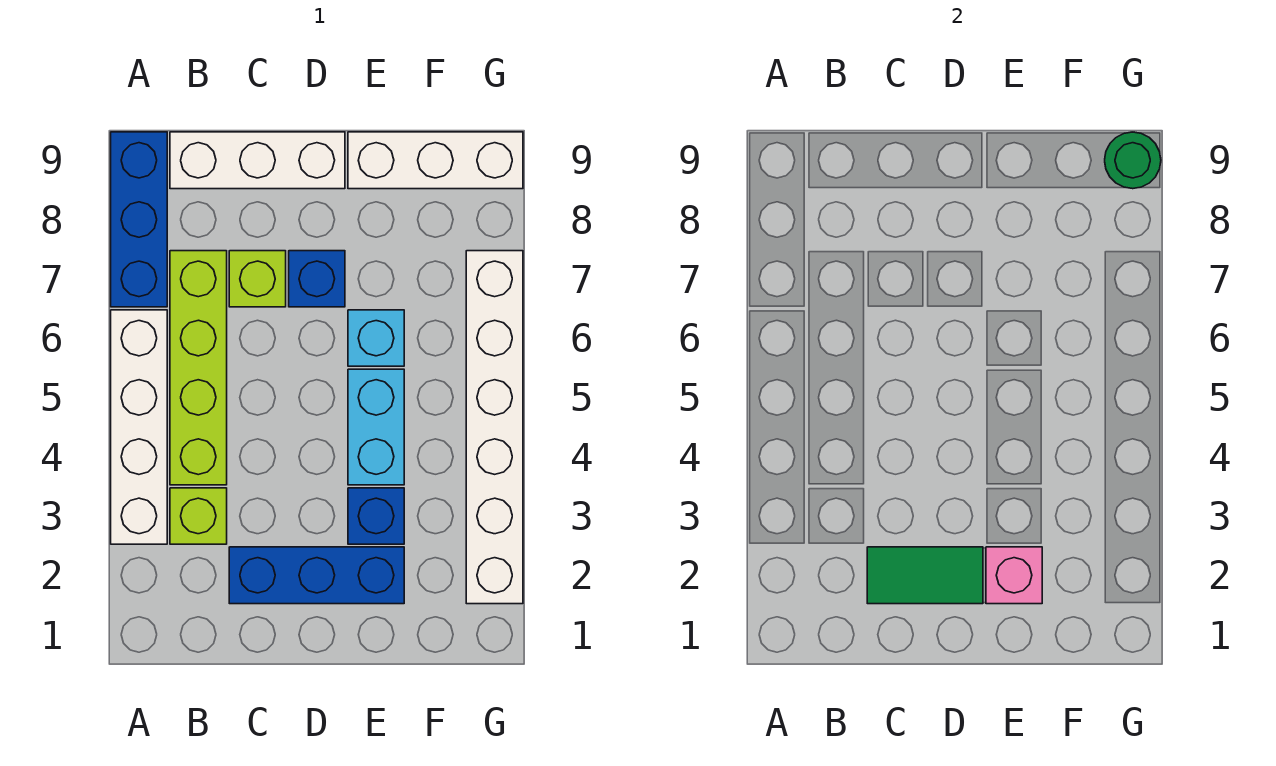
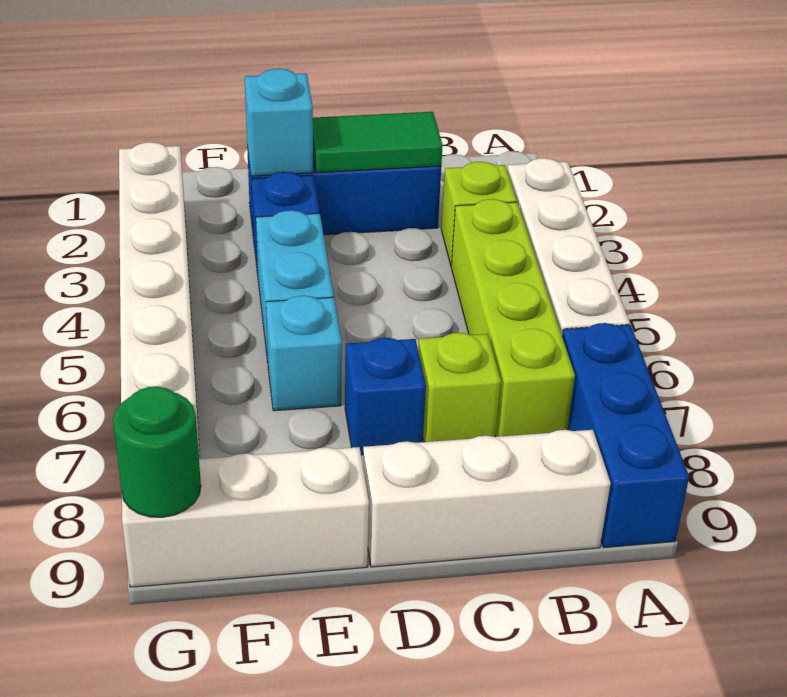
pink brick E2 level 2 -> cyan brick E2 level 2

